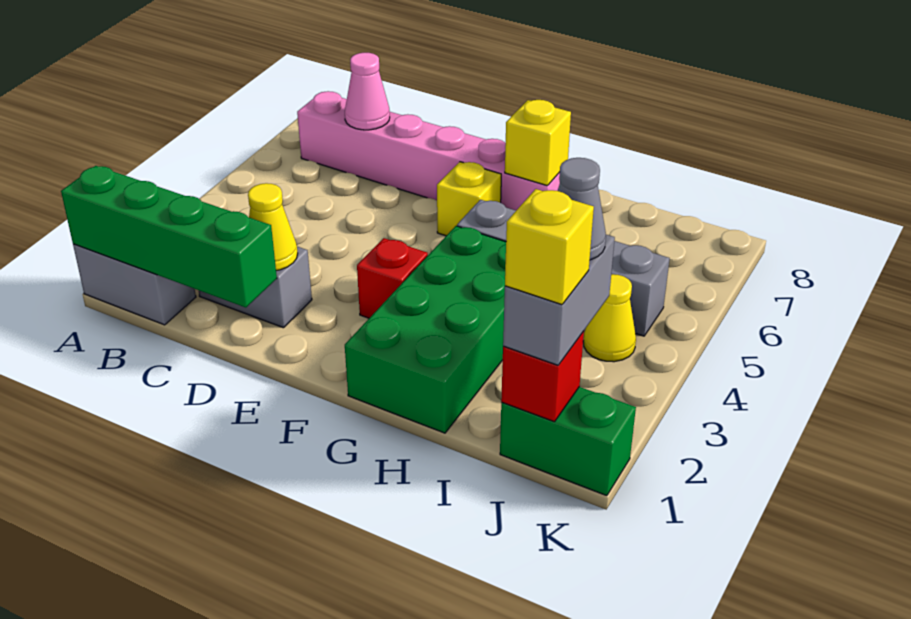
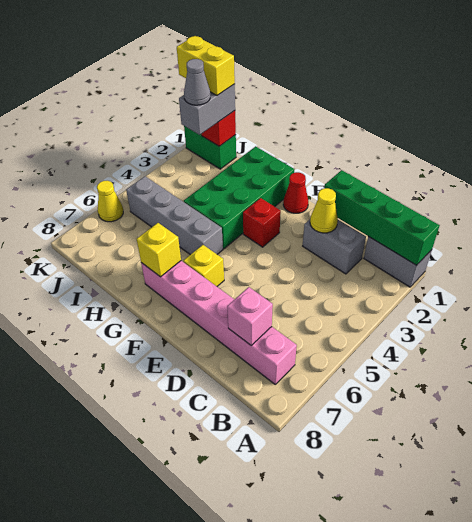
pink cone C7 level 2 -> pink brick C7 level 2
none -> red cone F1 level 1
yellow brick J1 level 4 -> yellow brick J1:K1 level 4
yellow cone J4 level 1 -> yellow cone K6 level 1

